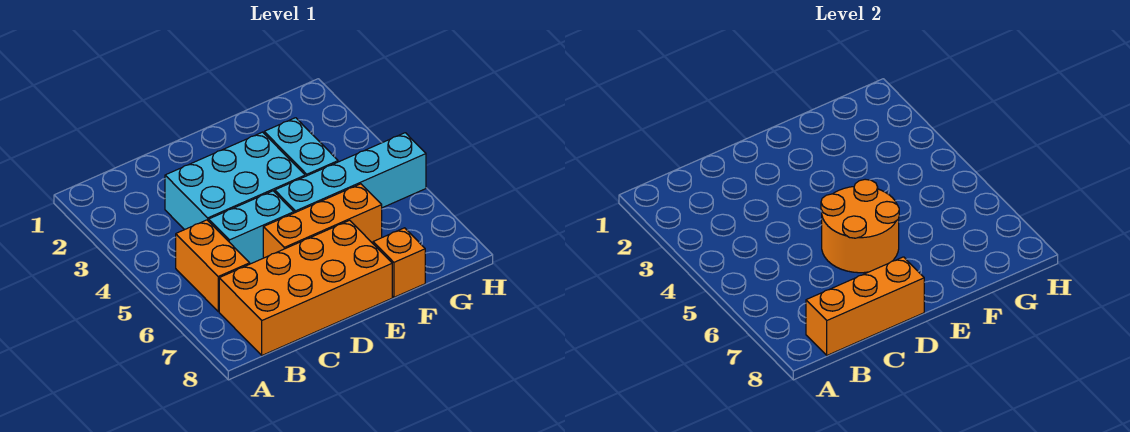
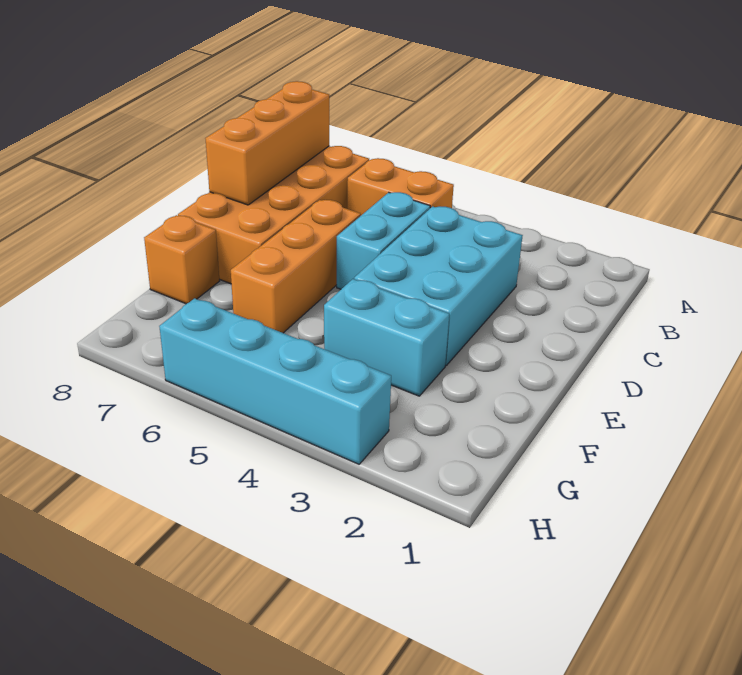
orange round brick D5:E6 level 2 -> none
cyan brick E5:H5 level 1 -> cyan brick H3:H6 level 1

